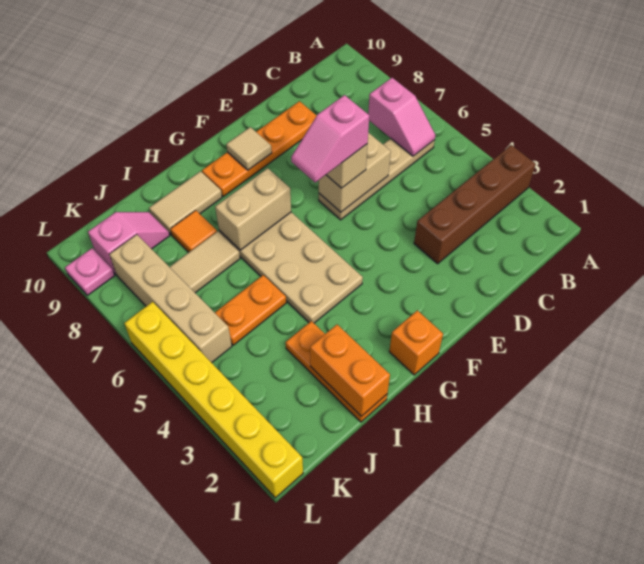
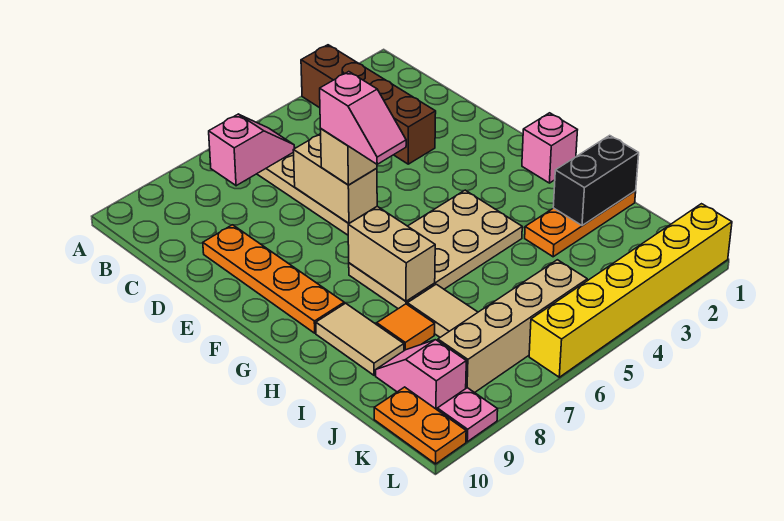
tan tile F9 level 2 -> none
orange brick G1 level 1 -> pink brick G1 level 1
orange brick I1:I2 level 2 -> black brick I1:I2 level 2
orange plate I5:J5 level 1 -> orange plate K10:L10 level 1

